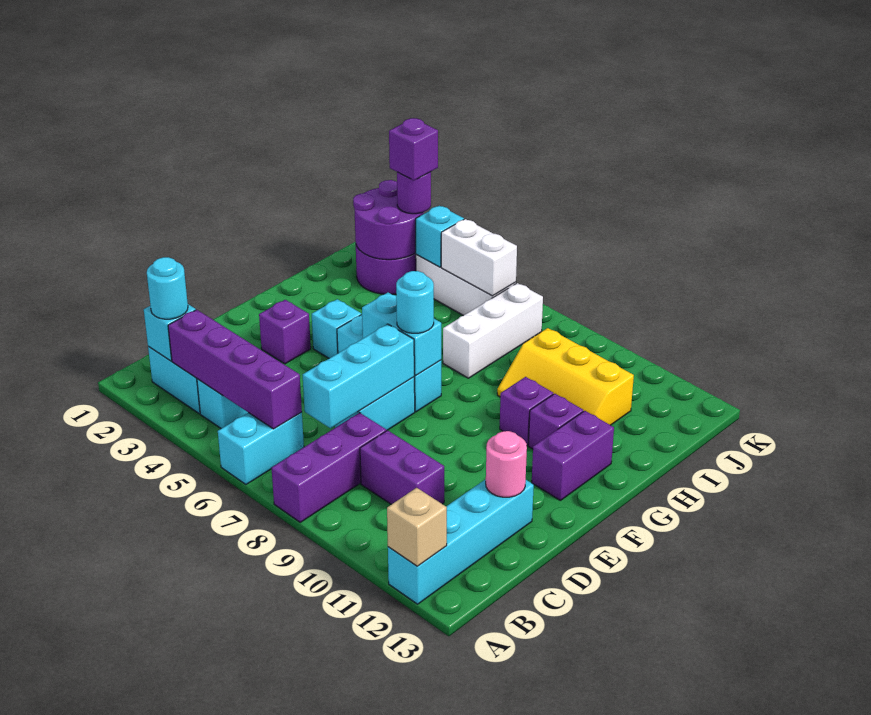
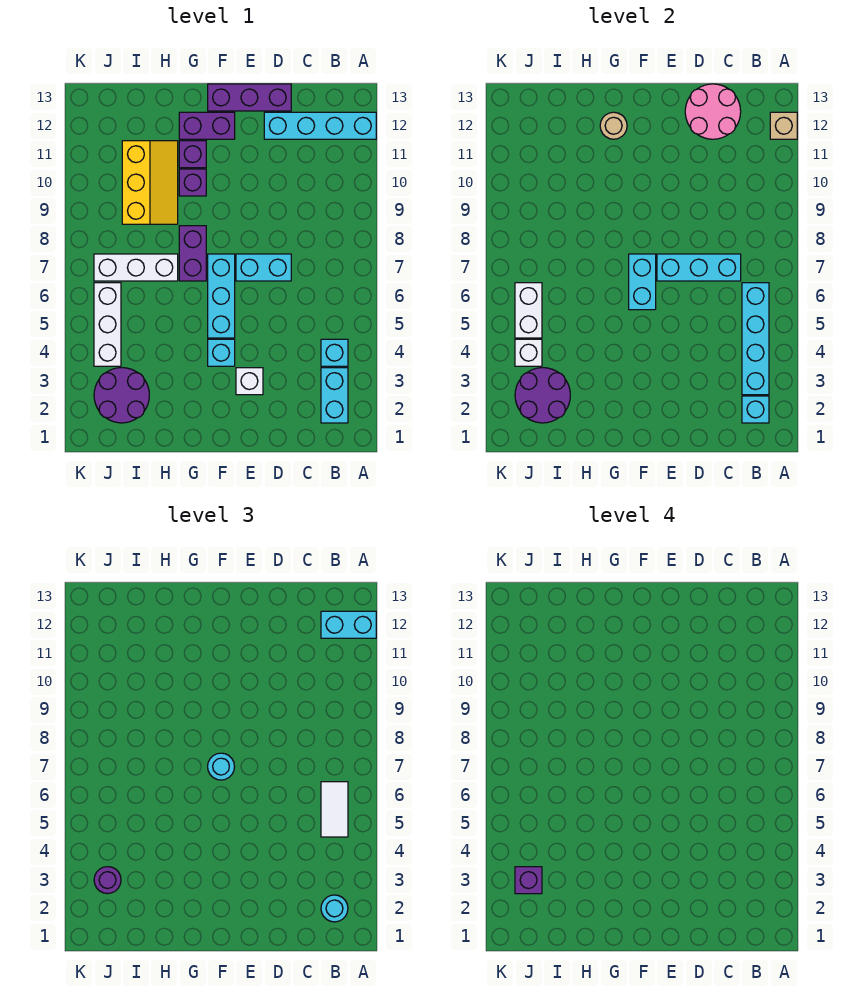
cyan brick A6:B6 level 1 -> cyan brick A12:B12 level 3
purple brick A8:C8 level 1 -> purple brick D13:F13 level 1
purple brick B3:B6 level 2 -> cyan brick B3:B6 level 2
none -> white tile B5:B6 level 3
purple brick C9:C10 level 1 -> purple brick G7:G8 level 1
pink round brick D12 level 2 -> pink round brick C12:D13 level 2
purple brick E3 level 1 -> white brick E3 level 1
none -> tan round brick G12 level 2
cyan brick J4 level 2 -> white brick J4 level 2

